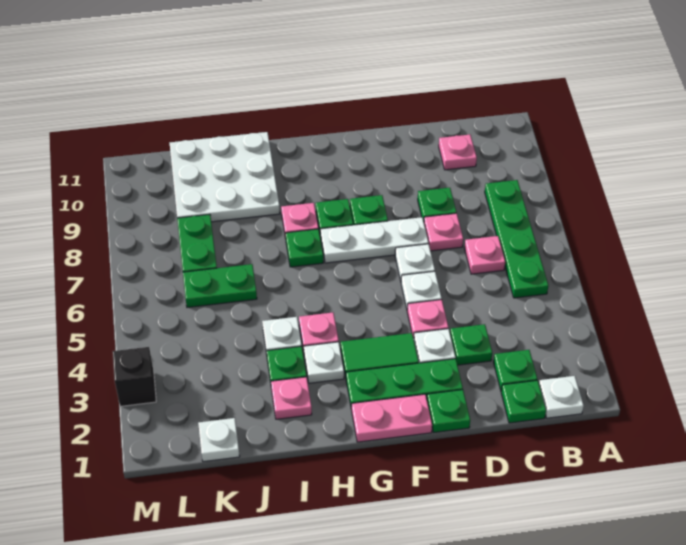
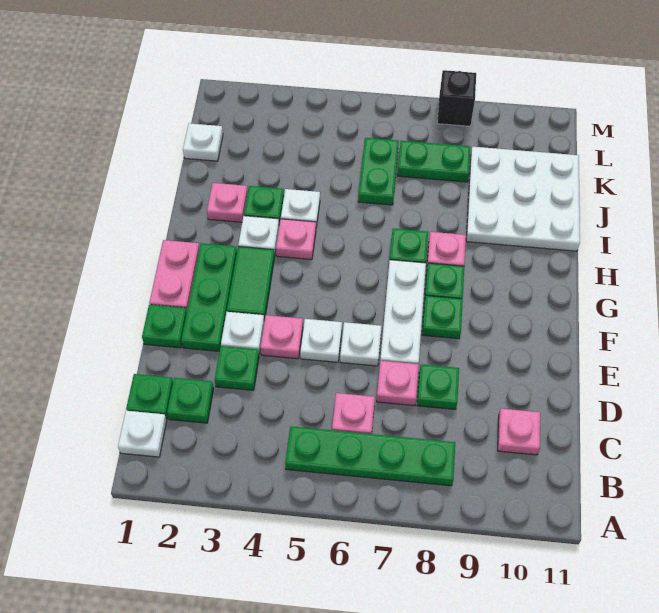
black brick M3 level 1 -> black brick M8 level 1

